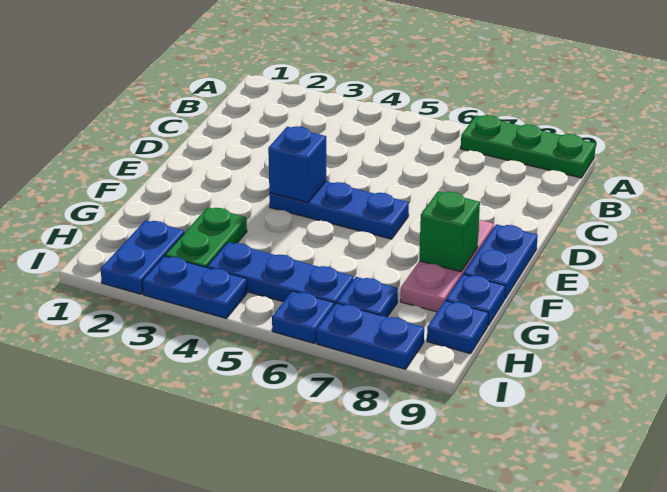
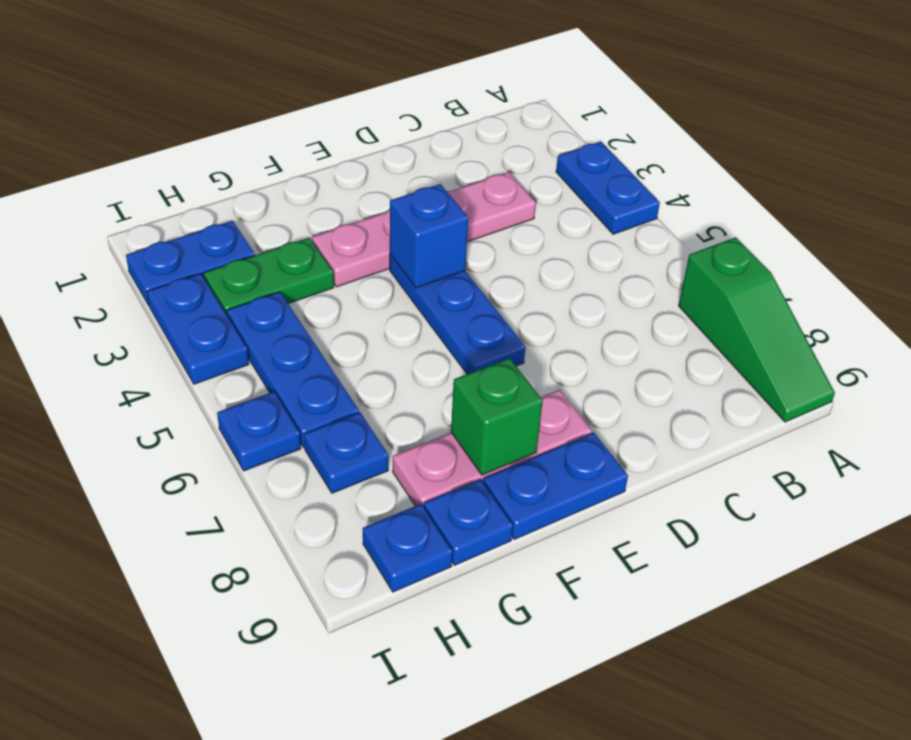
green plate A7:A9 level 1 -> green slope A7:A9 level 1 top 7
none -> pink plate C3:F3 level 1
blue plate I7:I8 level 1 -> blue plate A3:A4 level 1

